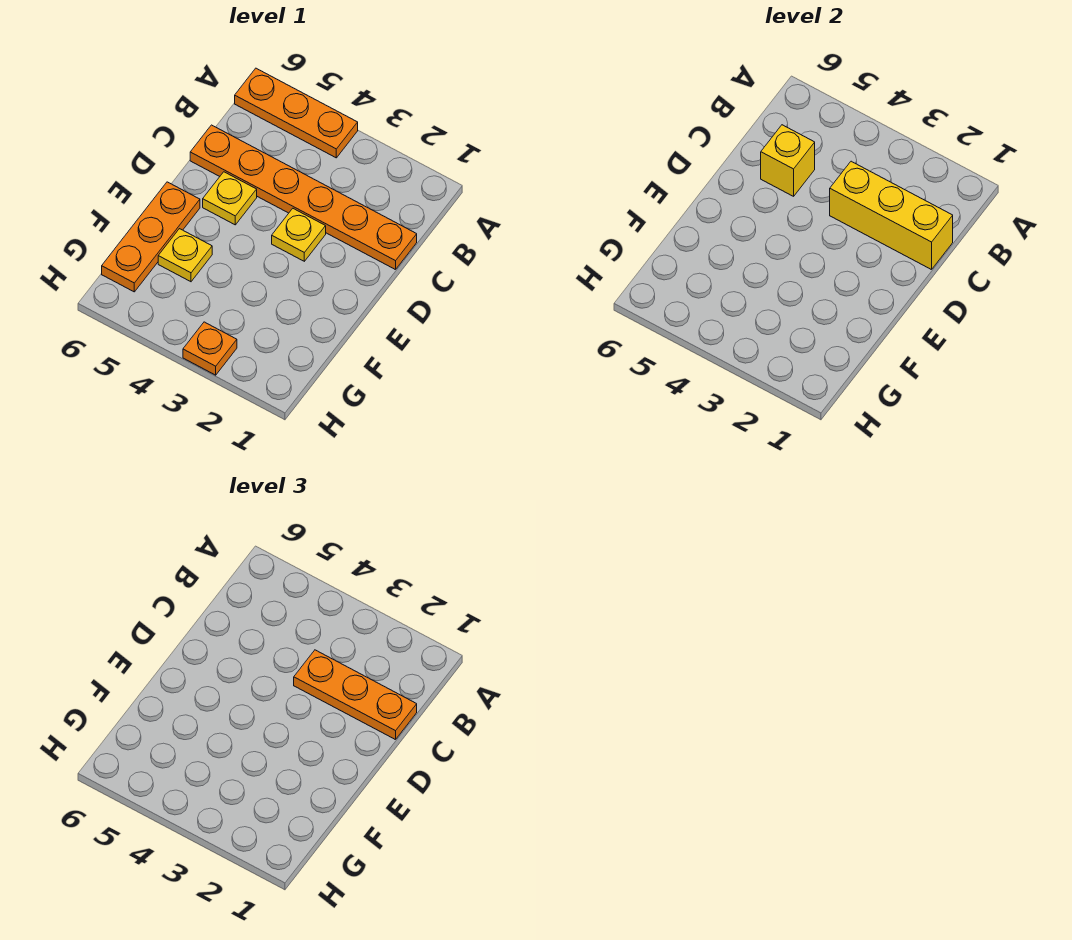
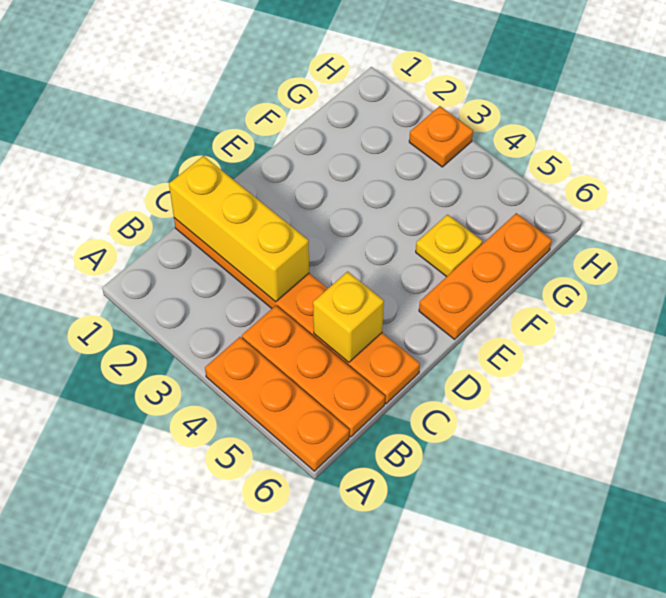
orange plate C1:C3 level 3 -> orange plate B4:B6 level 1
yellow plate D3 level 1 -> none
yellow plate D5 level 1 -> none

